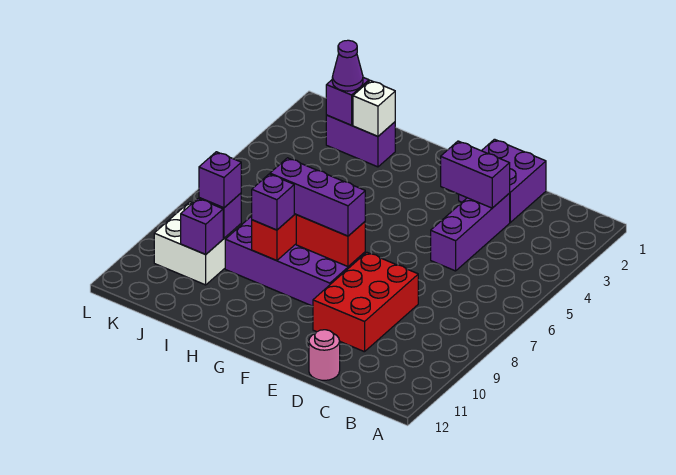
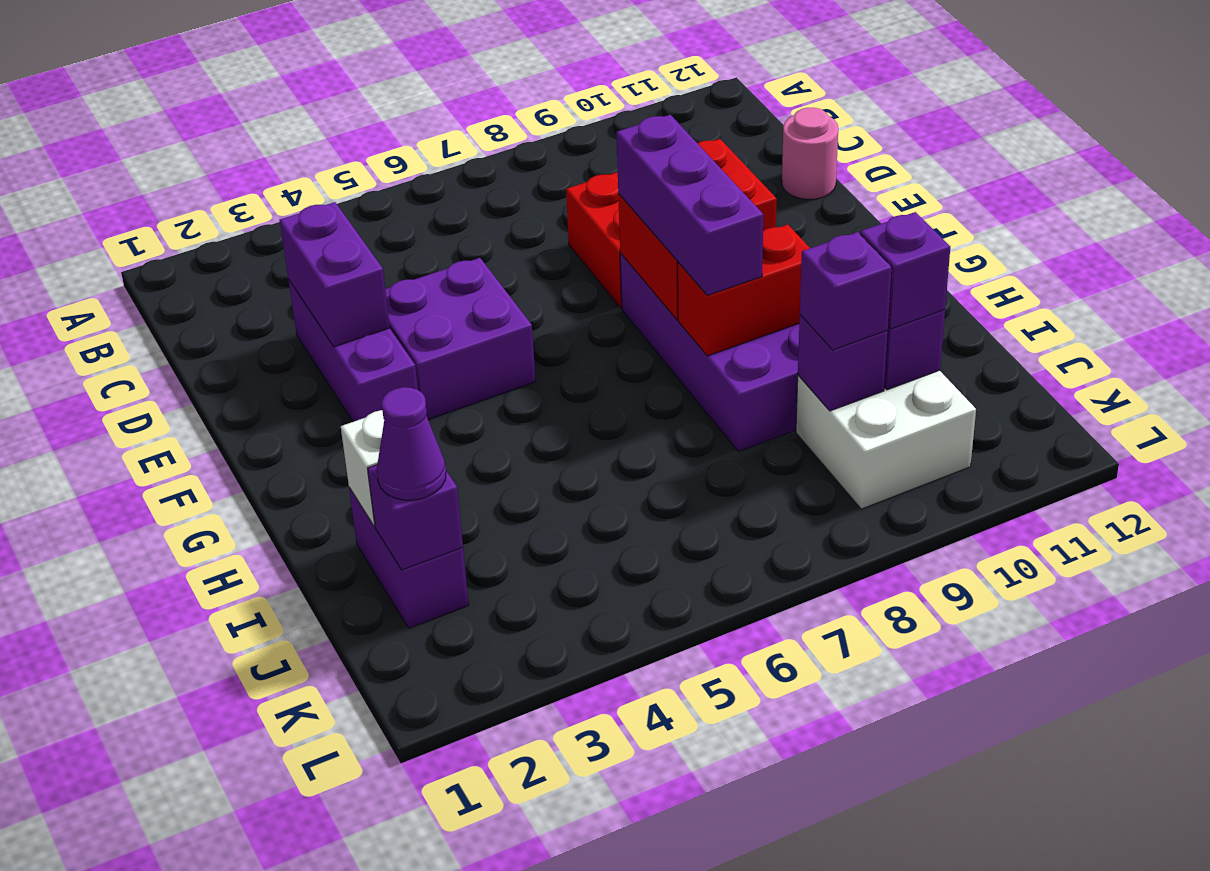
purple brick D1:E2 level 1 -> purple brick E4:F5 level 1
purple brick D3:D5 level 1 -> purple brick D3:F3 level 1
purple brick H9 level 3 -> purple brick J10 level 3

